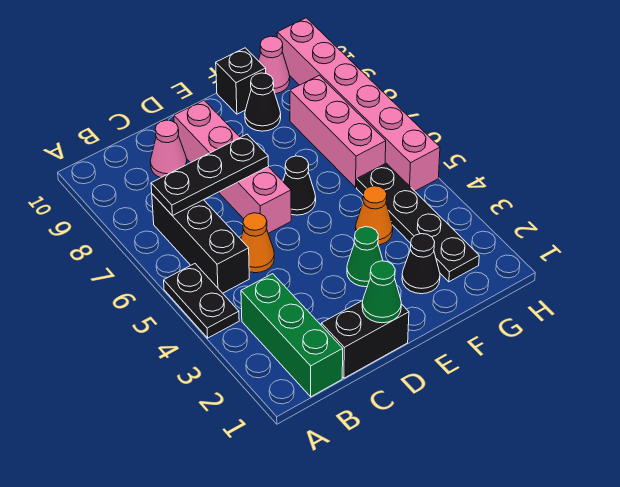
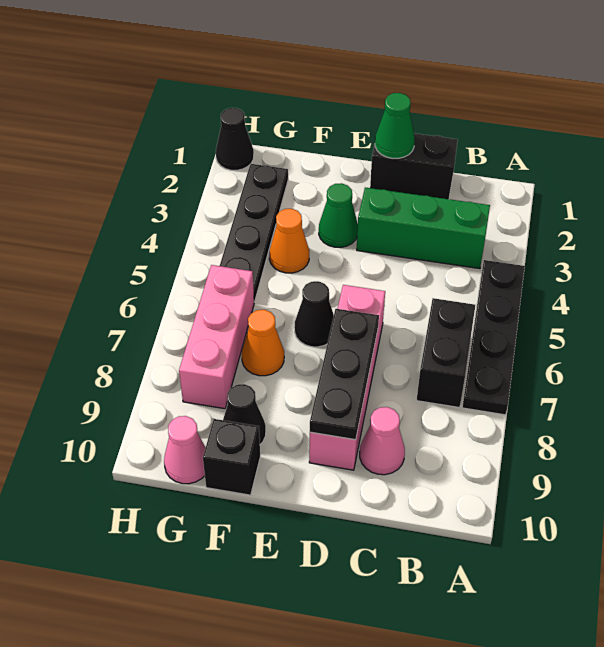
black plate A4:A5 level 1 -> black plate A4:A7 level 1
green brick B1:B3 level 1 -> green brick B3:D3 level 1
black brick B5:B7 level 1 -> black brick B6:B7 level 1
black plate B7:D7 level 2 -> black plate D7:D9 level 2
orange cone C5 level 1 -> orange cone F7 level 1
black cone F2 level 1 -> black cone H1 level 1
pink brick H5:H10 level 1 -> none

